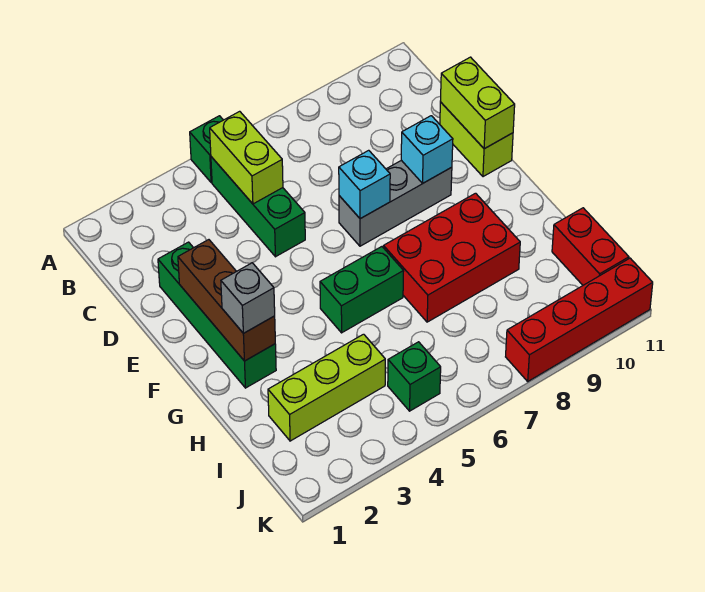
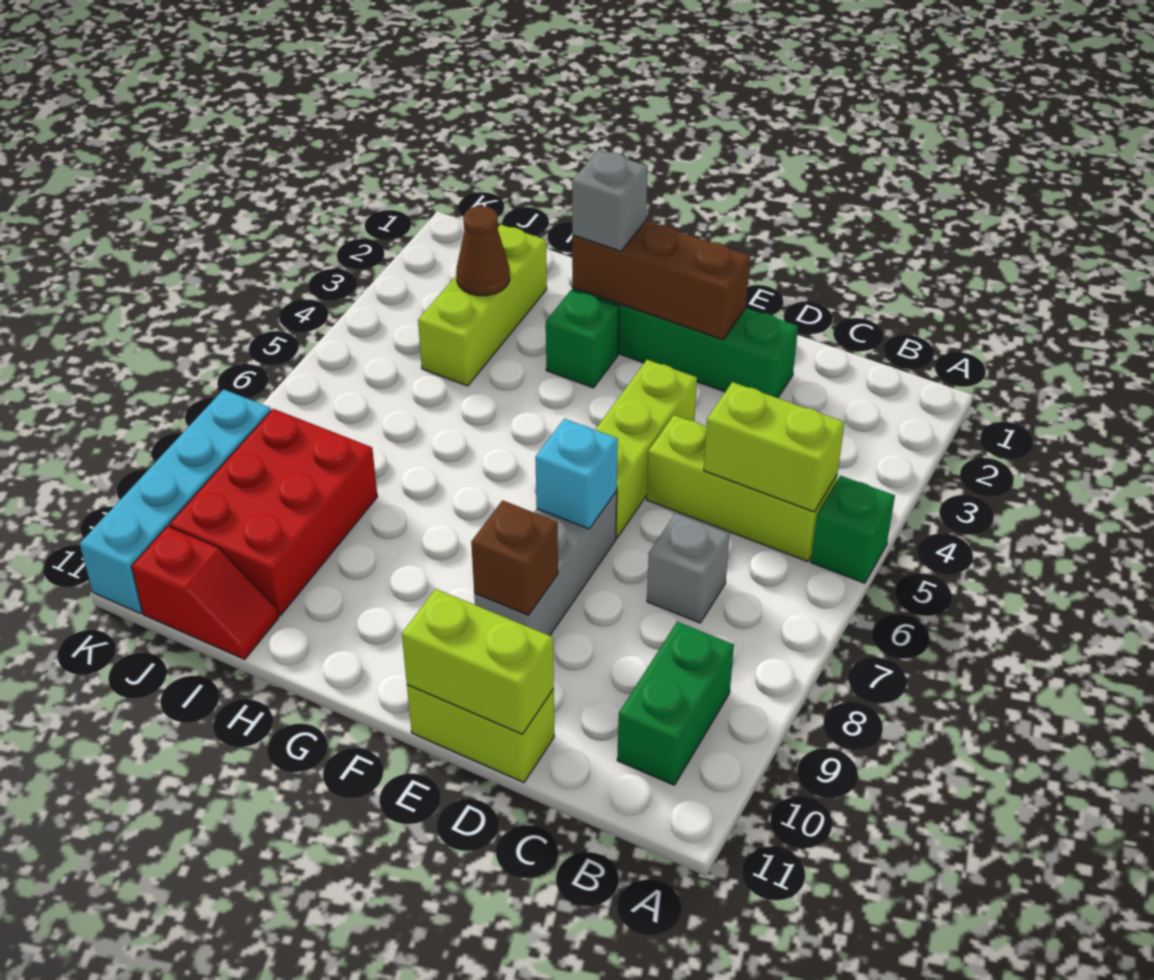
green brick B5:D5 level 1 -> lime brick B5:D5 level 1
none -> grey brick C7 level 1
none -> lime brick E4:E6 level 1
cyan brick E9 level 2 -> brown brick E9 level 2
green brick G5:G6 level 1 -> green brick B9:B10 level 1
red brick G7:H9 level 1 -> red brick I8:J10 level 1
none -> brown cone I3 level 2
red brick I11:J11 level 1 -> red slope I11:J11 level 1 top J
green brick J5 level 1 -> green brick G3 level 1
red brick K8:K11 level 1 -> cyan brick K8:K11 level 1

